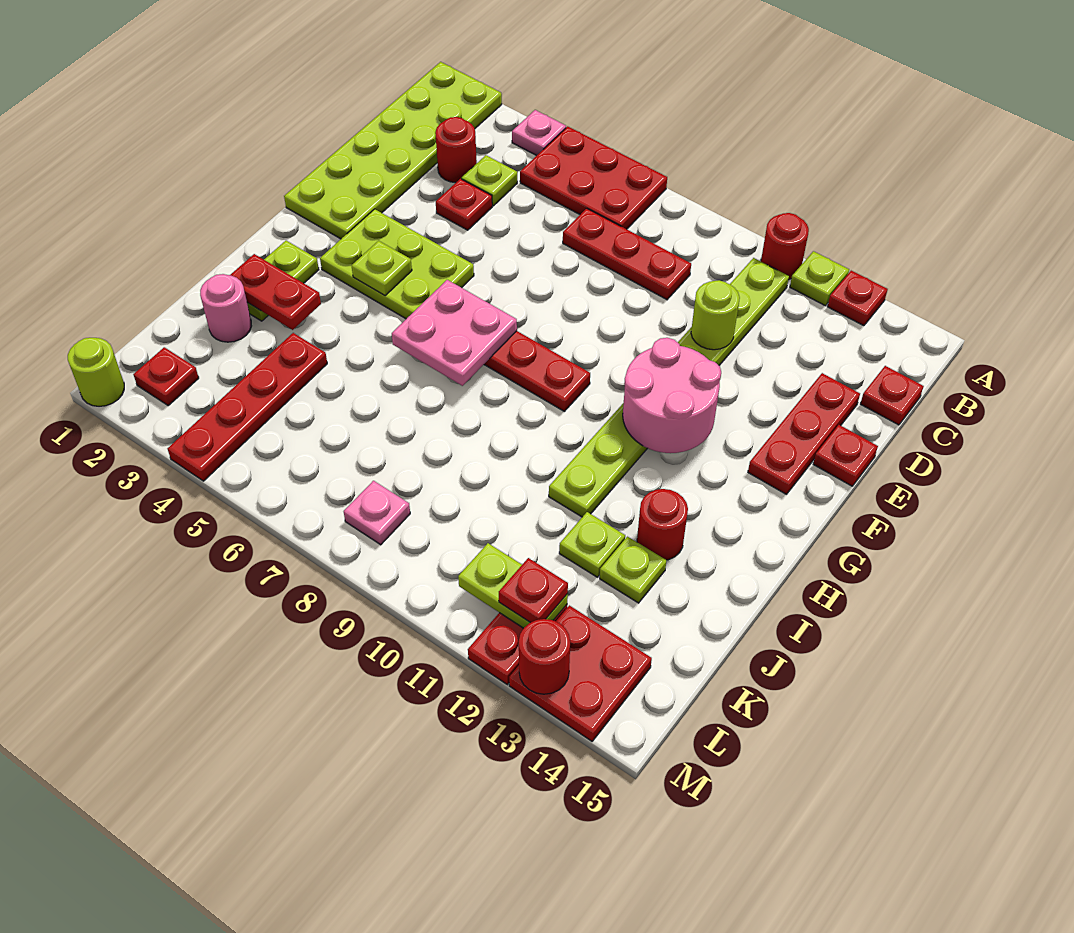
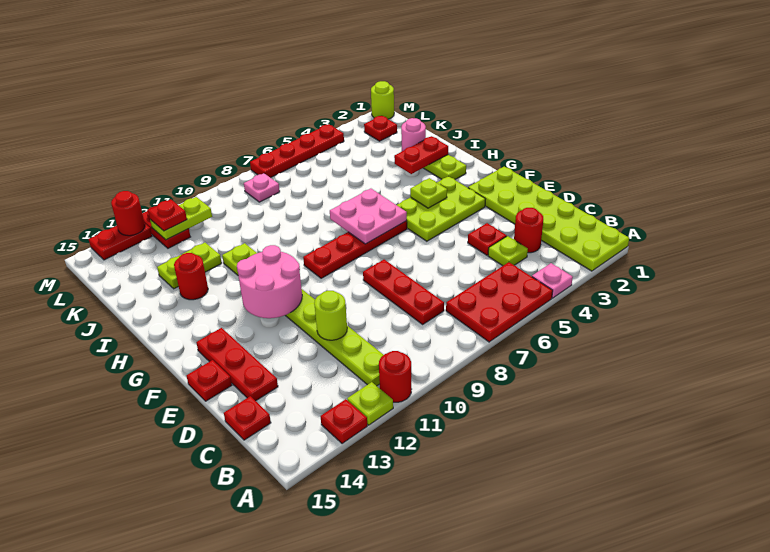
red plate C7:C9 level 1 -> red plate C8:E8 level 1
red plate J4:M4 level 1 -> red plate M4:M7 level 1
red plate L13:M14 level 1 -> red plate M13:M14 level 1

